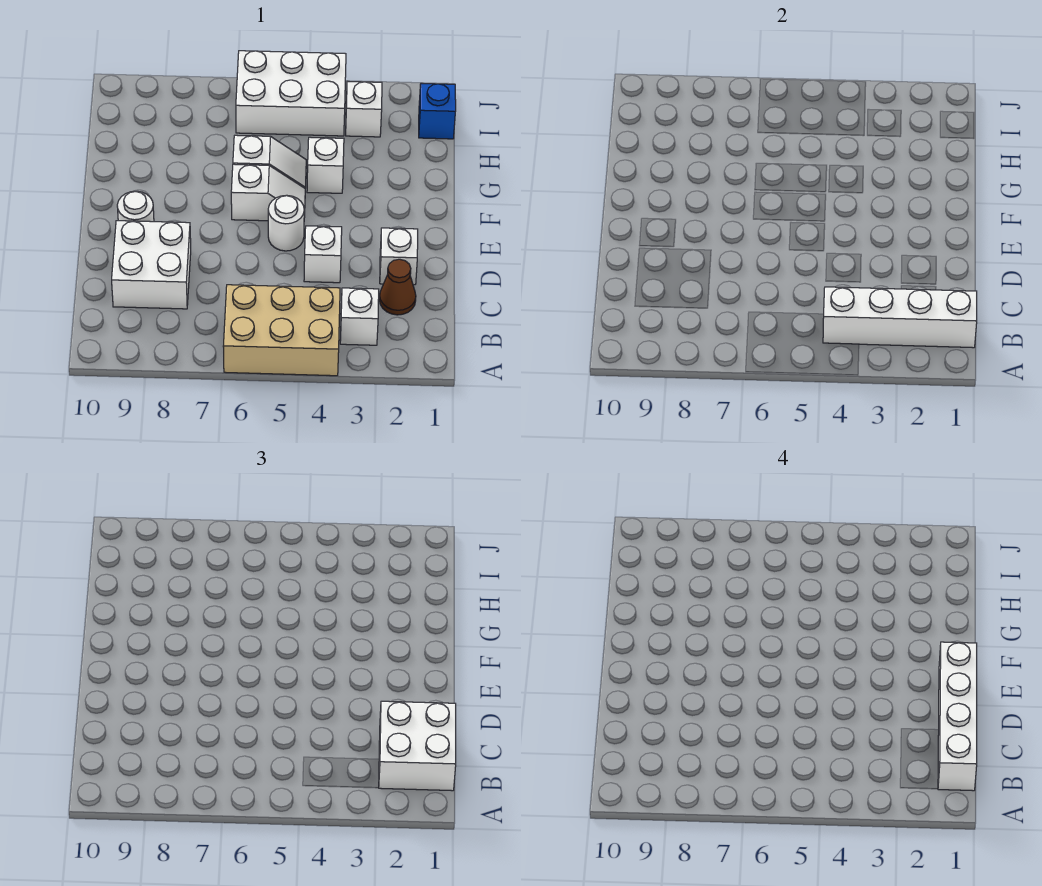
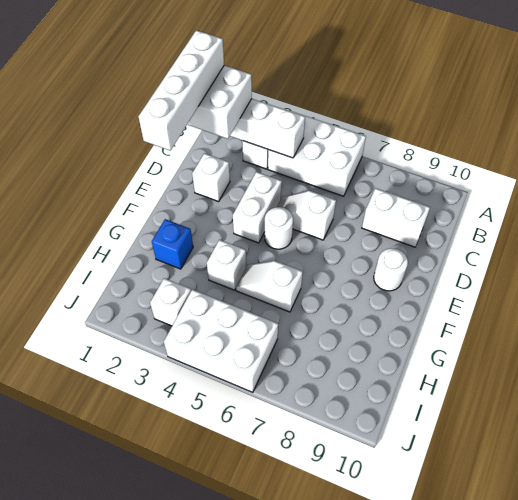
tan brick A4:B6 level 1 -> white brick A4:B6 level 1
brown cone C2 level 1 -> none
white brick C8:D9 level 1 -> white brick C8:C9 level 1
white brick D4 level 1 -> white brick D4:E4 level 1
white slope F5:F6 level 1 top 6 -> white slope D5:D6 level 1 top 6
blue brick I1 level 1 -> blue brick G2 level 1

